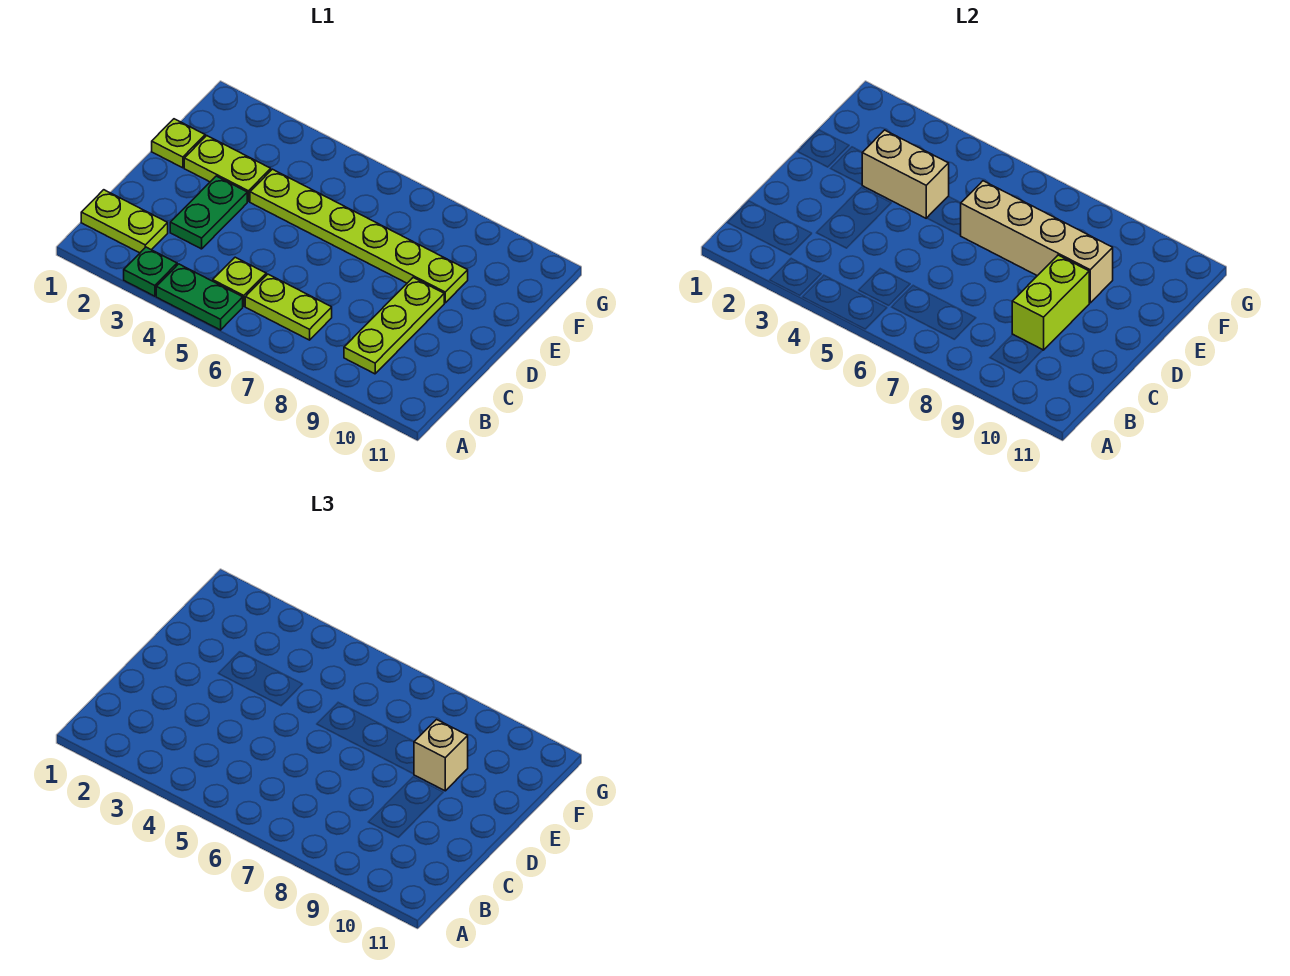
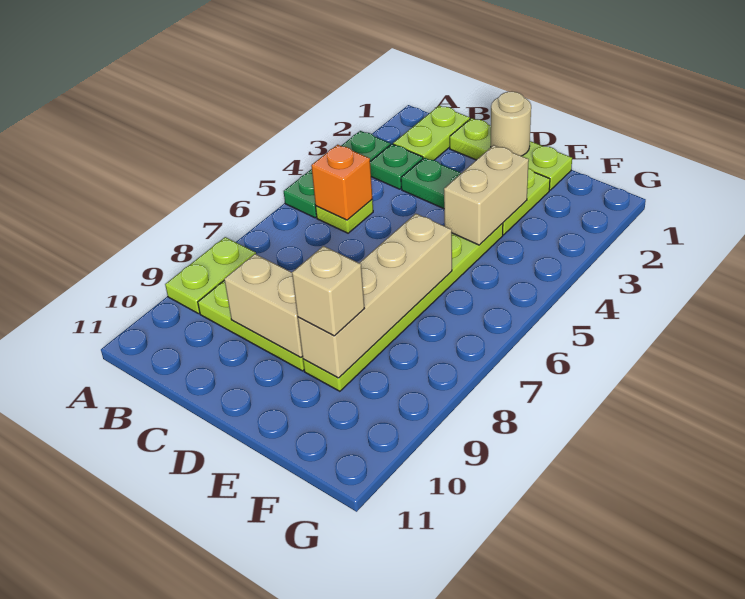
none -> green plate B3 level 1
none -> orange brick B5 level 2
lime plate B6:B7 level 1 -> lime plate A8:A9 level 1
lime brick C9:D9 level 2 -> tan brick C9:D9 level 2
none -> tan round brick D1 level 2
lime plate E1 level 1 -> lime plate C1:E1 level 1

